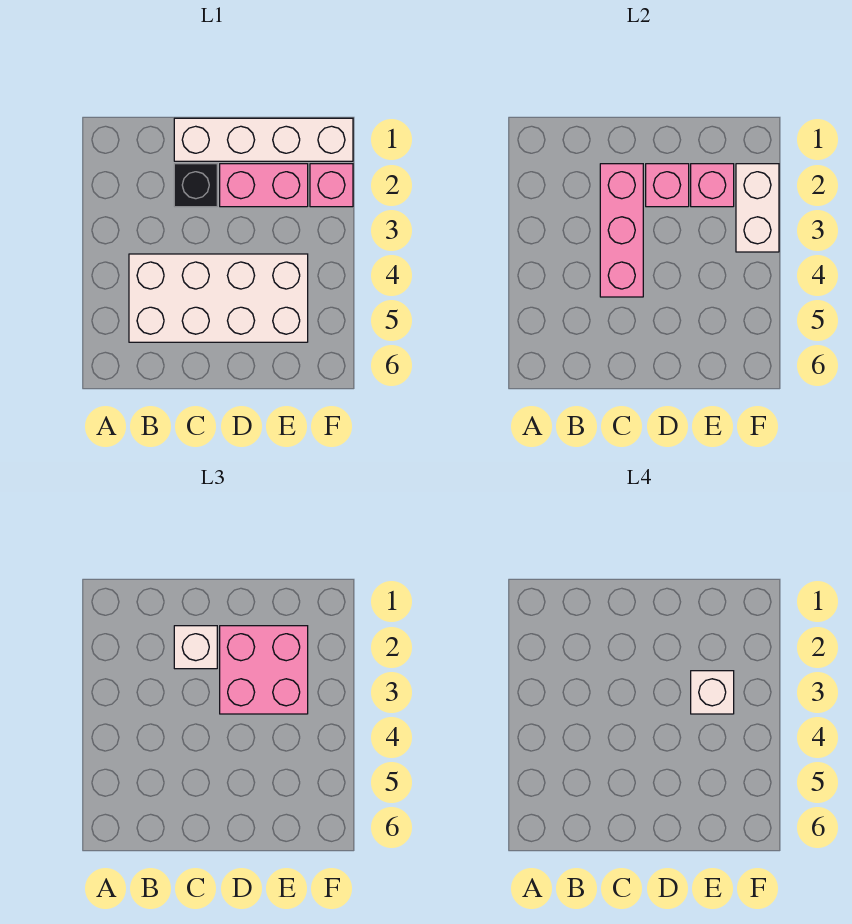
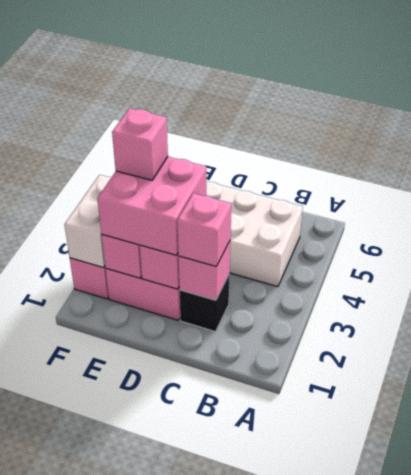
white brick C1:F1 level 1 -> none
pink brick C2:C4 level 2 -> pink brick C2 level 2
white brick C2 level 3 -> pink brick C2 level 3
white brick E3 level 4 -> pink brick E3 level 4

